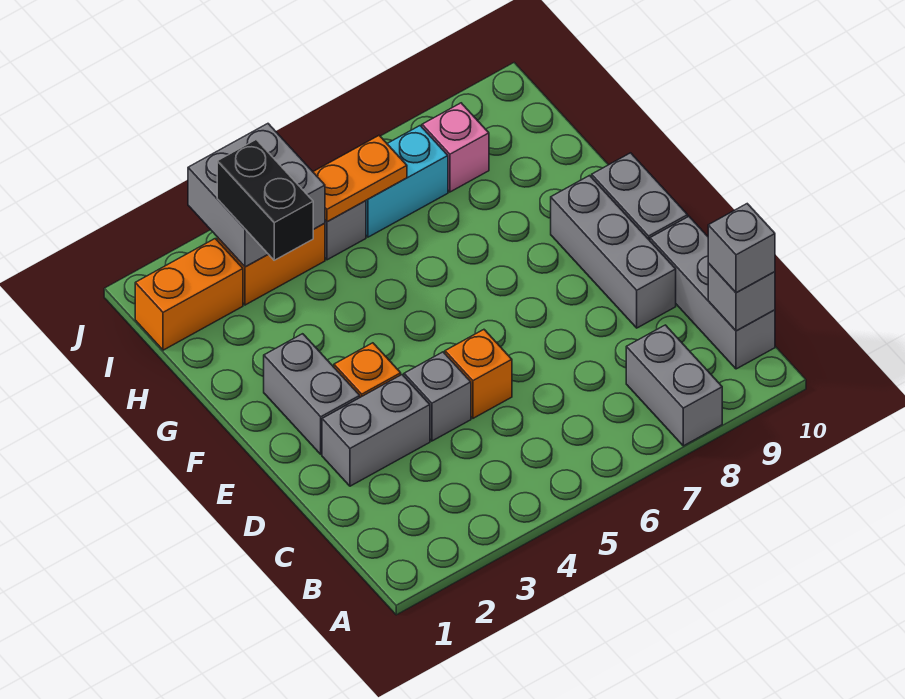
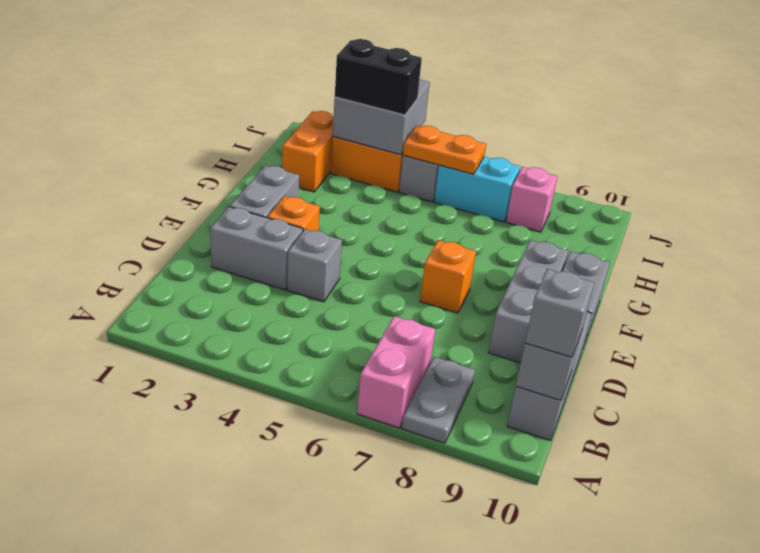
none -> pink brick A7:B7 level 1
grey brick A8:B8 level 1 -> grey plate A8:B8 level 1
orange brick D5 level 1 -> orange brick E7 level 1
black brick H3:I3 level 3 -> black brick I3:I4 level 3
orange brick I1:I2 level 1 -> orange brick H2:I2 level 1

